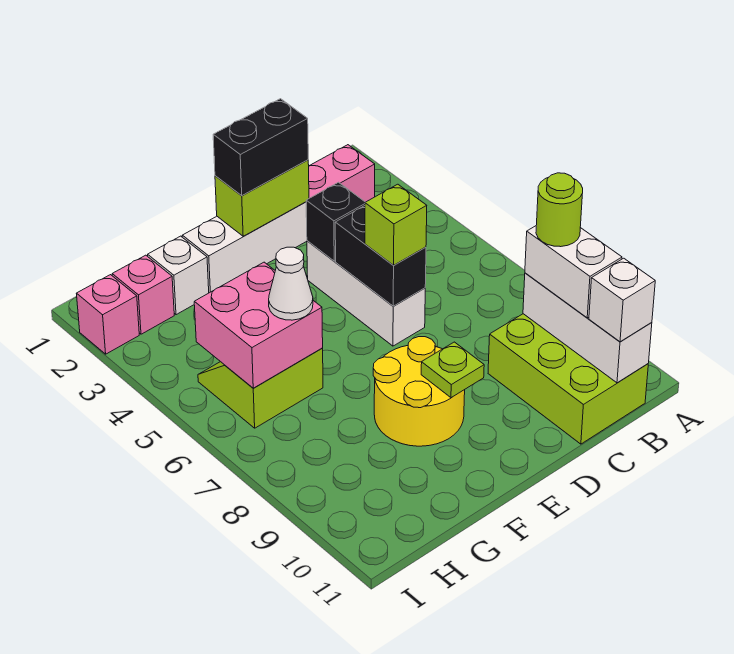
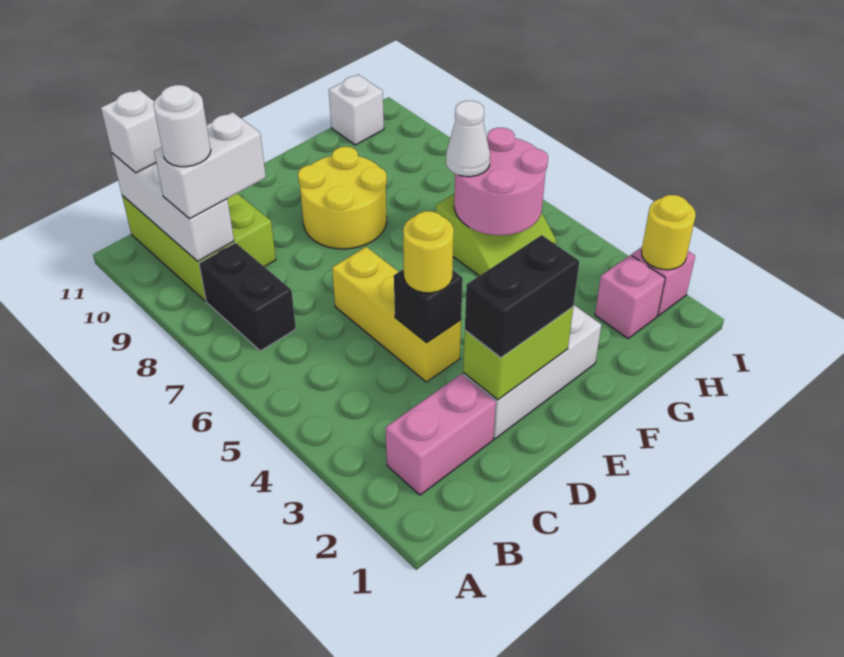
white brick B9:B10 level 3 -> white brick B9:C9 level 3
lime round brick B9 level 4 -> white round brick B9 level 4
white brick D4:D6 level 1 -> yellow brick D4:D6 level 1
none -> yellow round brick D4 level 3
black brick D5:D6 level 2 -> black brick B7:B8 level 1
lime brick D6 level 3 -> none
lime plate E9 level 2 -> none
white brick G2 level 1 -> white brick H11 level 1
pink brick G5:H6 level 2 -> pink round brick G5:H6 level 2
none -> yellow round brick I2 level 2

